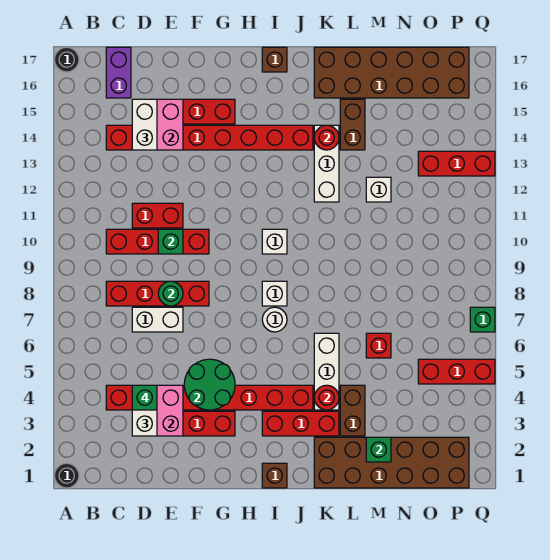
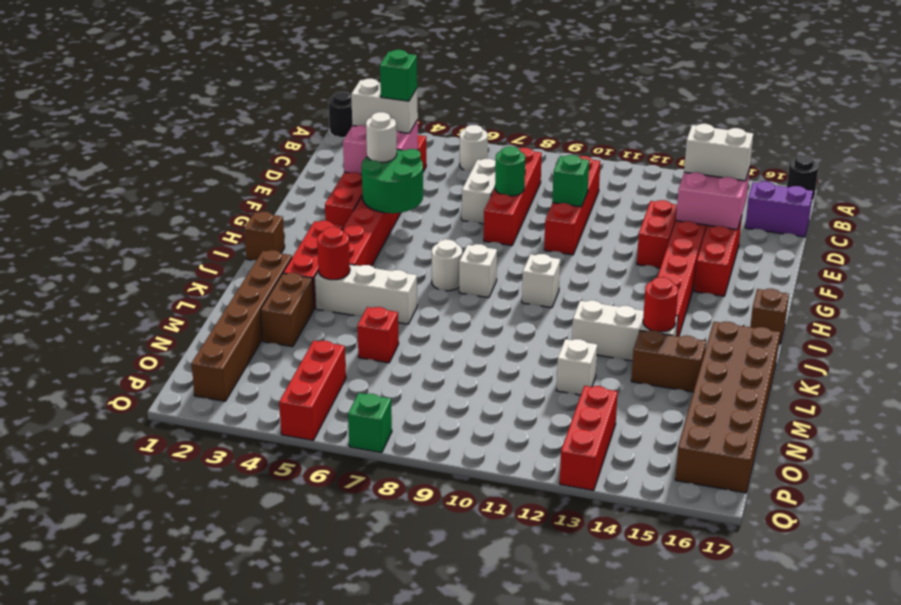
none -> white round brick B6 level 1
red brick D11:E11 level 1 -> red brick E13:F13 level 1
none -> white round brick F4 level 3
brown brick K1:P2 level 1 -> brown brick K2:P2 level 1
brown brick L3:L4 level 1 -> brown brick L3:M3 level 1
green brick M2 level 2 -> none

